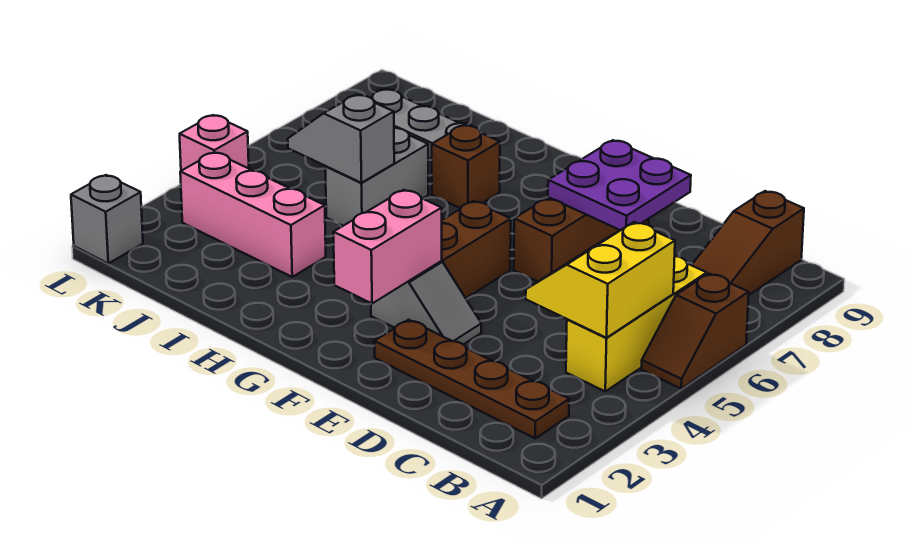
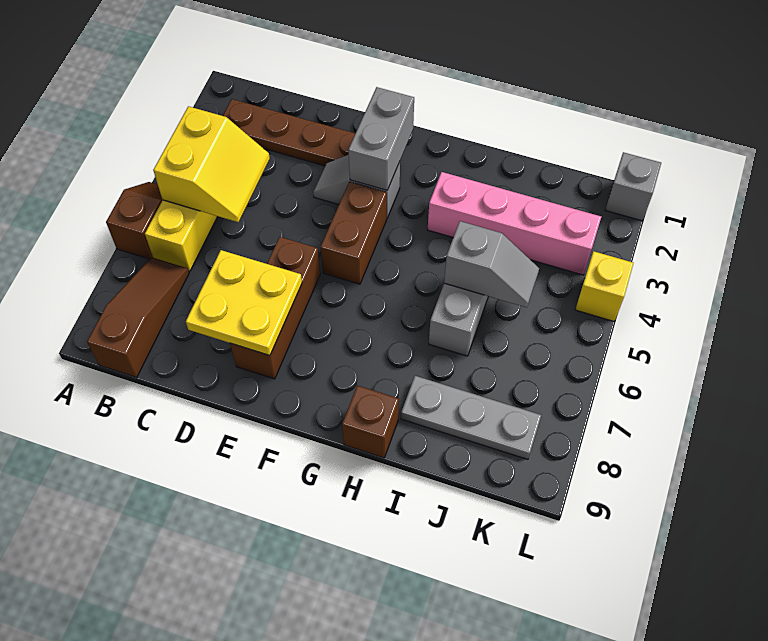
purple plate D7:E8 level 2 -> yellow plate D7:E8 level 2
pink brick F2:F3 level 2 -> grey brick F2:F3 level 2
brown brick H7 level 1 -> brown brick H9 level 1
pink brick I3:K3 level 1 -> pink brick H3:K3 level 1
pink brick L4 level 1 -> yellow brick L4 level 1

